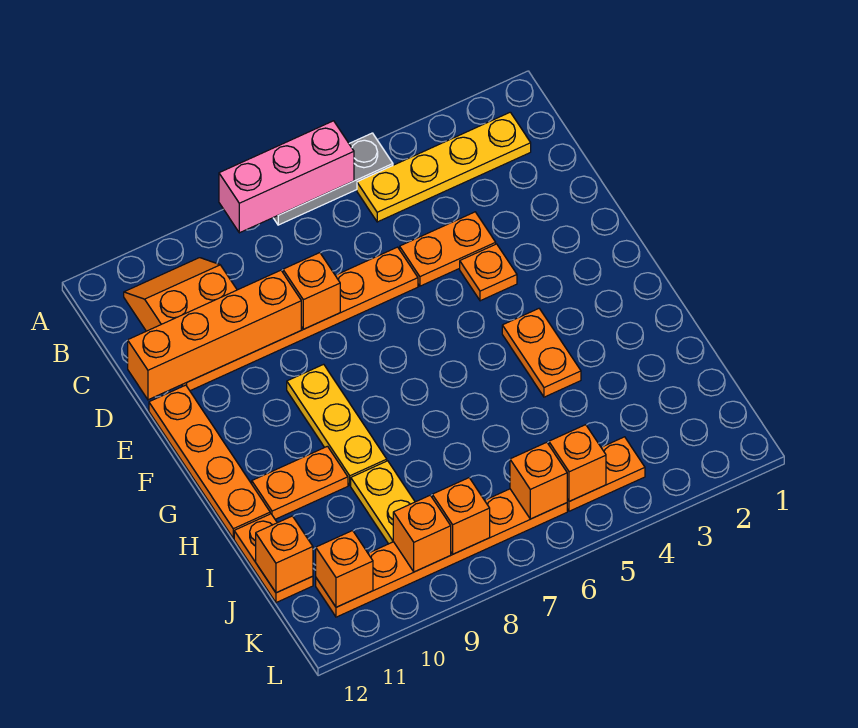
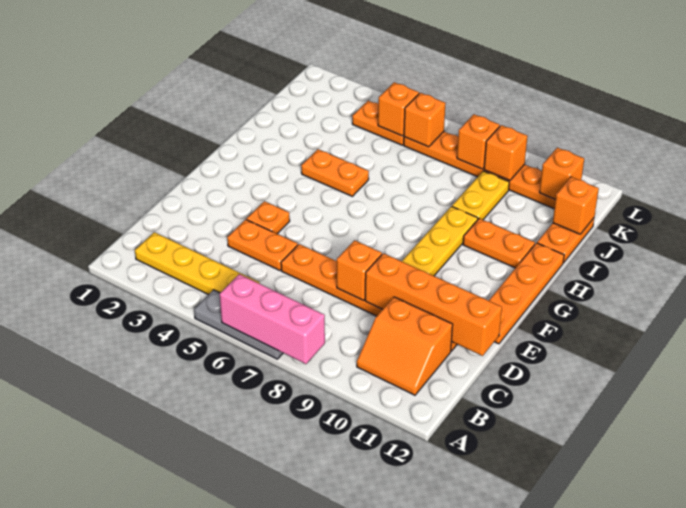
orange plate G4:H4 level 1 -> orange plate H4:H5 level 1

